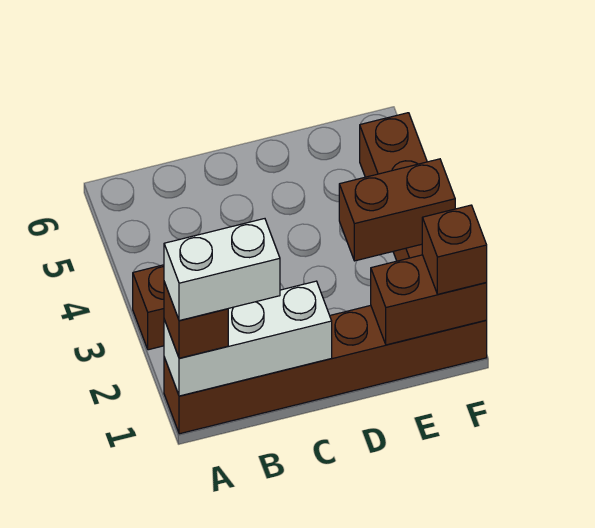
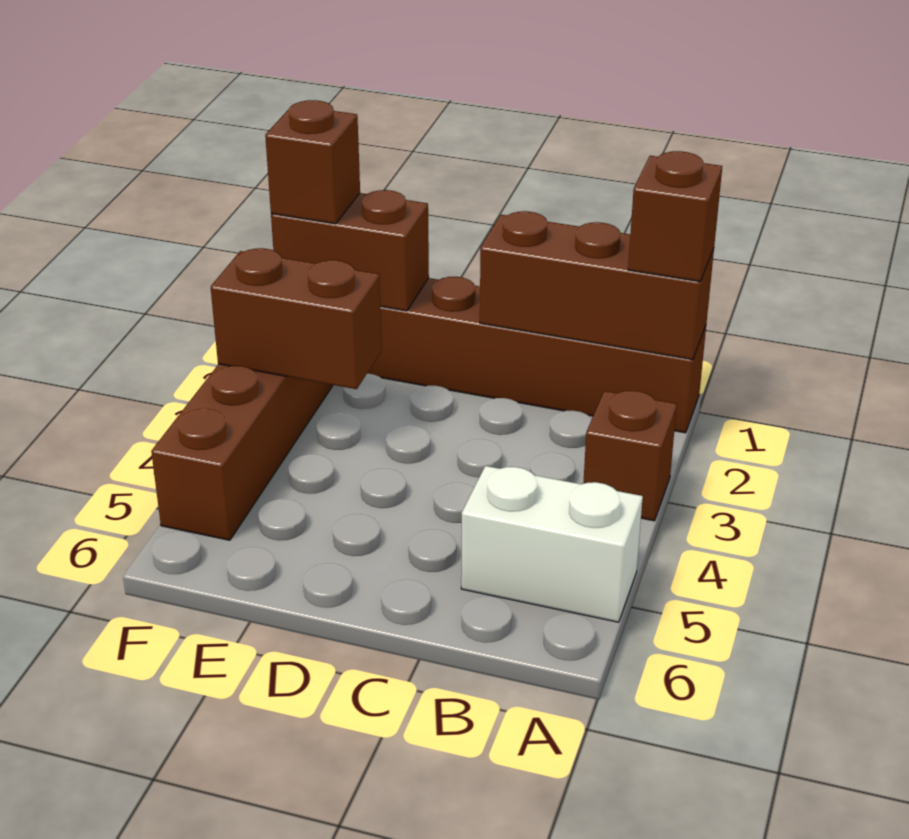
white brick A1:C1 level 2 -> brown brick A1:C1 level 2
white brick A1:B1 level 4 -> white brick A5:B5 level 1

